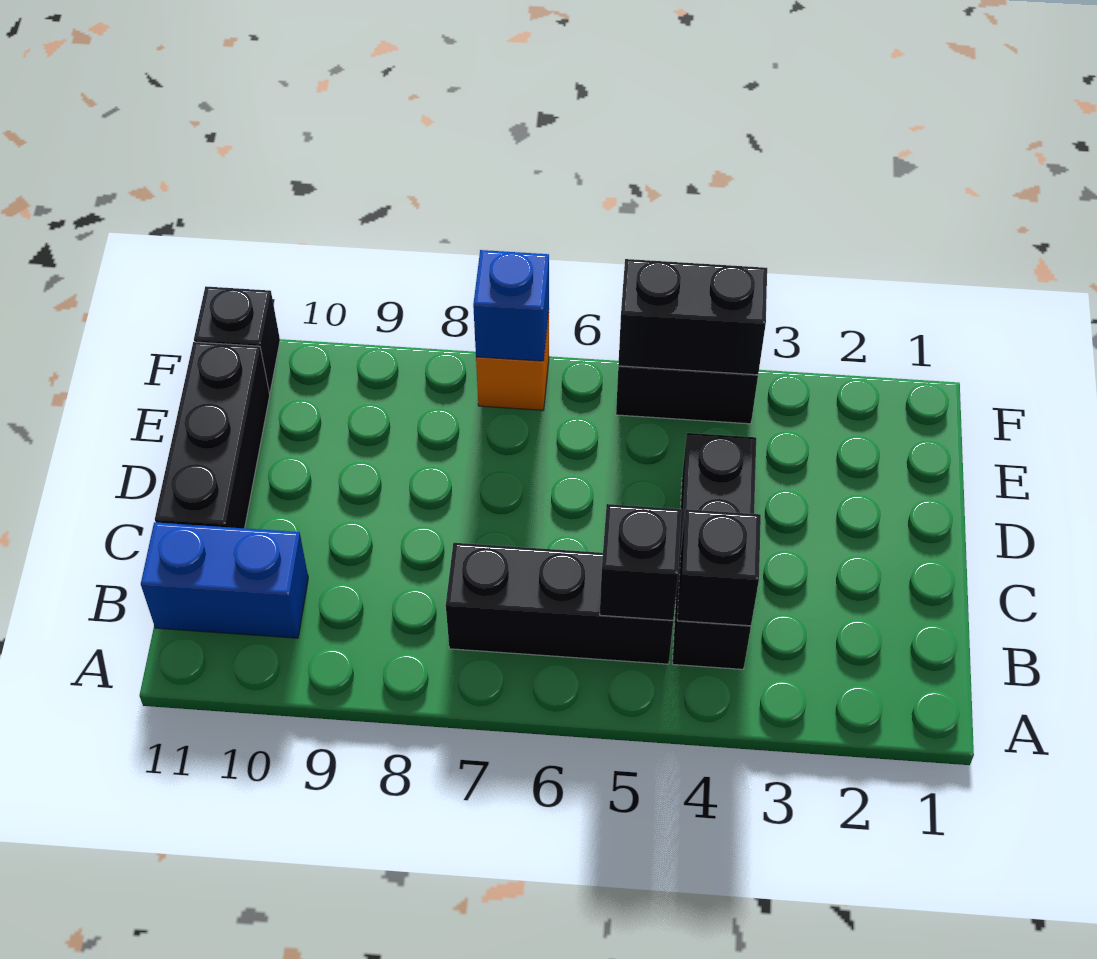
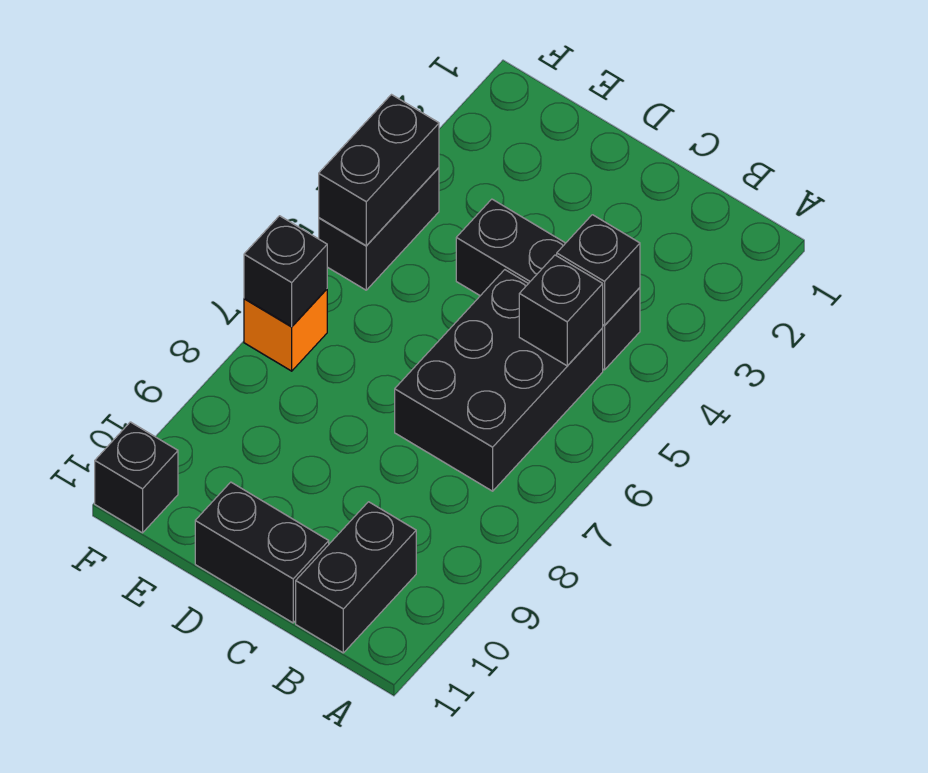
black brick B5:B7 level 1 -> black brick B5:C7 level 1
blue brick B10:B11 level 1 -> black brick B10:B11 level 1
black brick C11:E11 level 1 -> black brick C11:D11 level 1
blue brick F7 level 2 -> black brick F7 level 2

